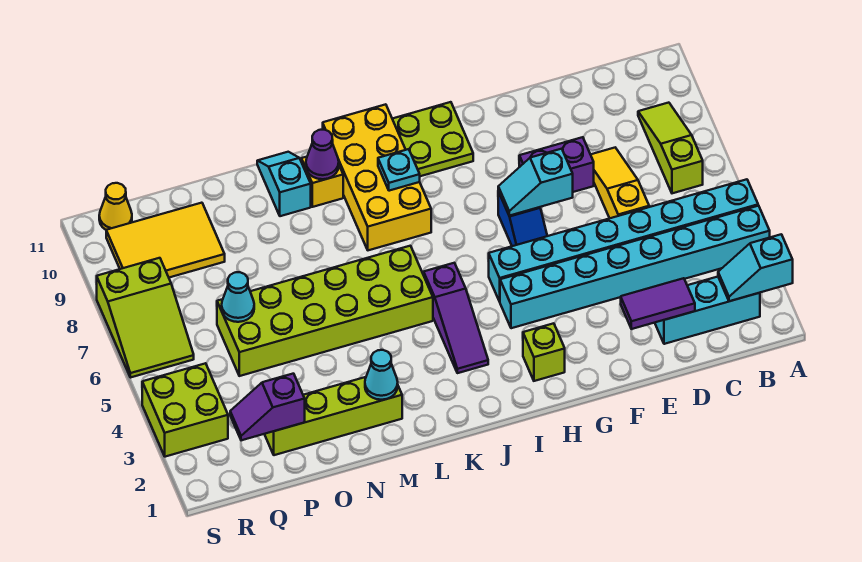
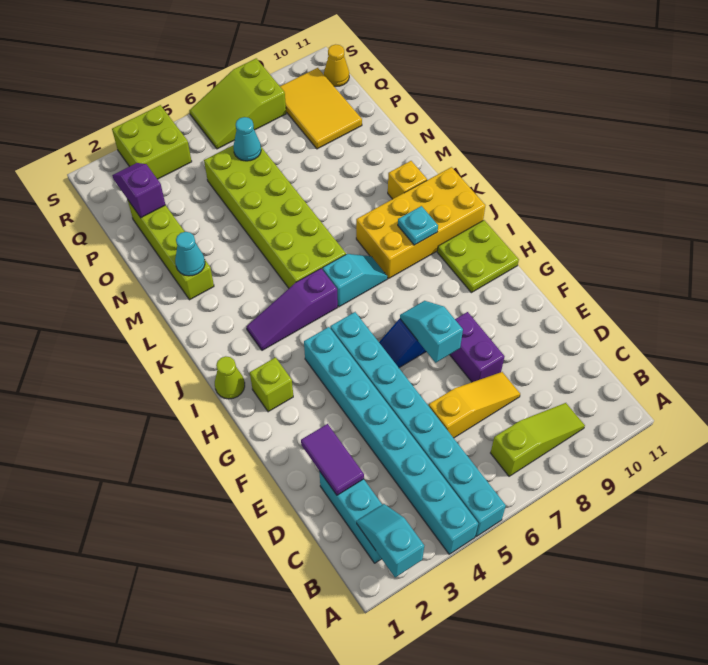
none -> lime cone I1 level 1
purple cone L10 level 2 -> none
cyan slope M10:M11 level 1 top 10 -> cyan slope J6:J7 level 1 top 6

